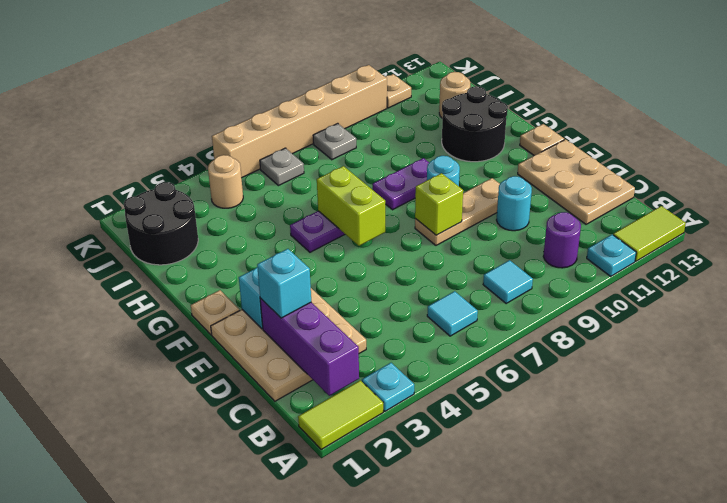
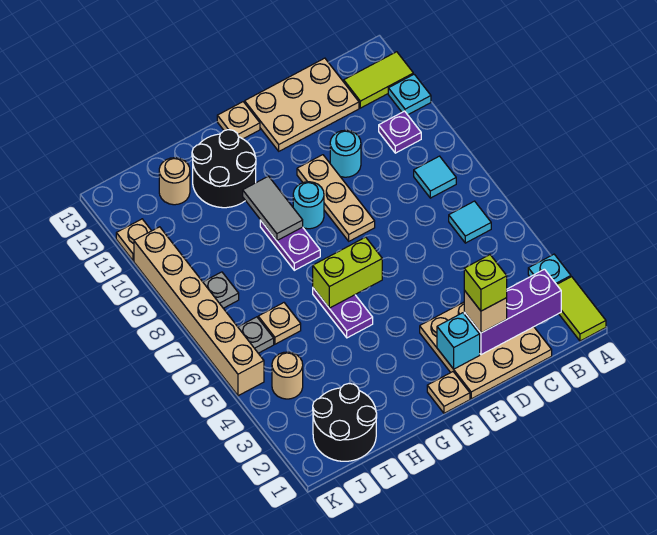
lime tile A12:A13 level 1 -> lime tile A12:B12 level 1
purple round brick B10 level 1 -> purple plate B10 level 1
cyan brick D2 level 3 -> tan brick D2 level 3
lime brick E8 level 2 -> lime brick D2 level 4
none -> grey tile G9:G10 level 2
none -> tan plate I6 level 1

